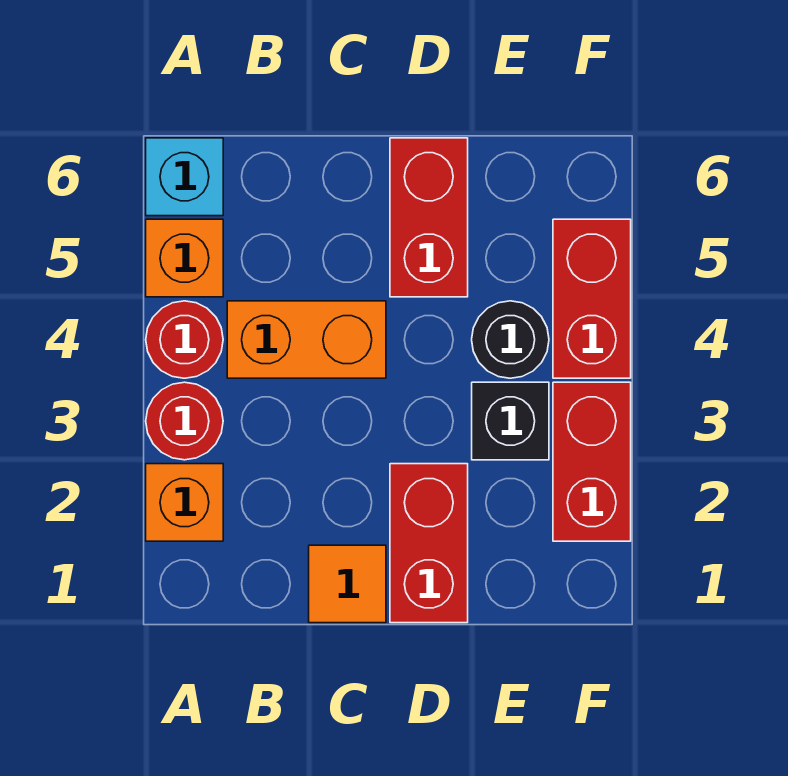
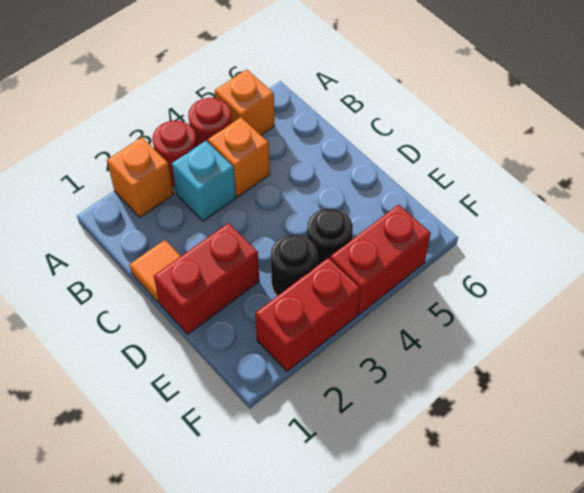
cyan brick A6 level 1 -> cyan brick B3 level 1
orange brick B4:C4 level 1 -> orange brick B4 level 1
red brick D5:D6 level 1 -> none
black brick E3 level 1 -> black round brick E3 level 1

